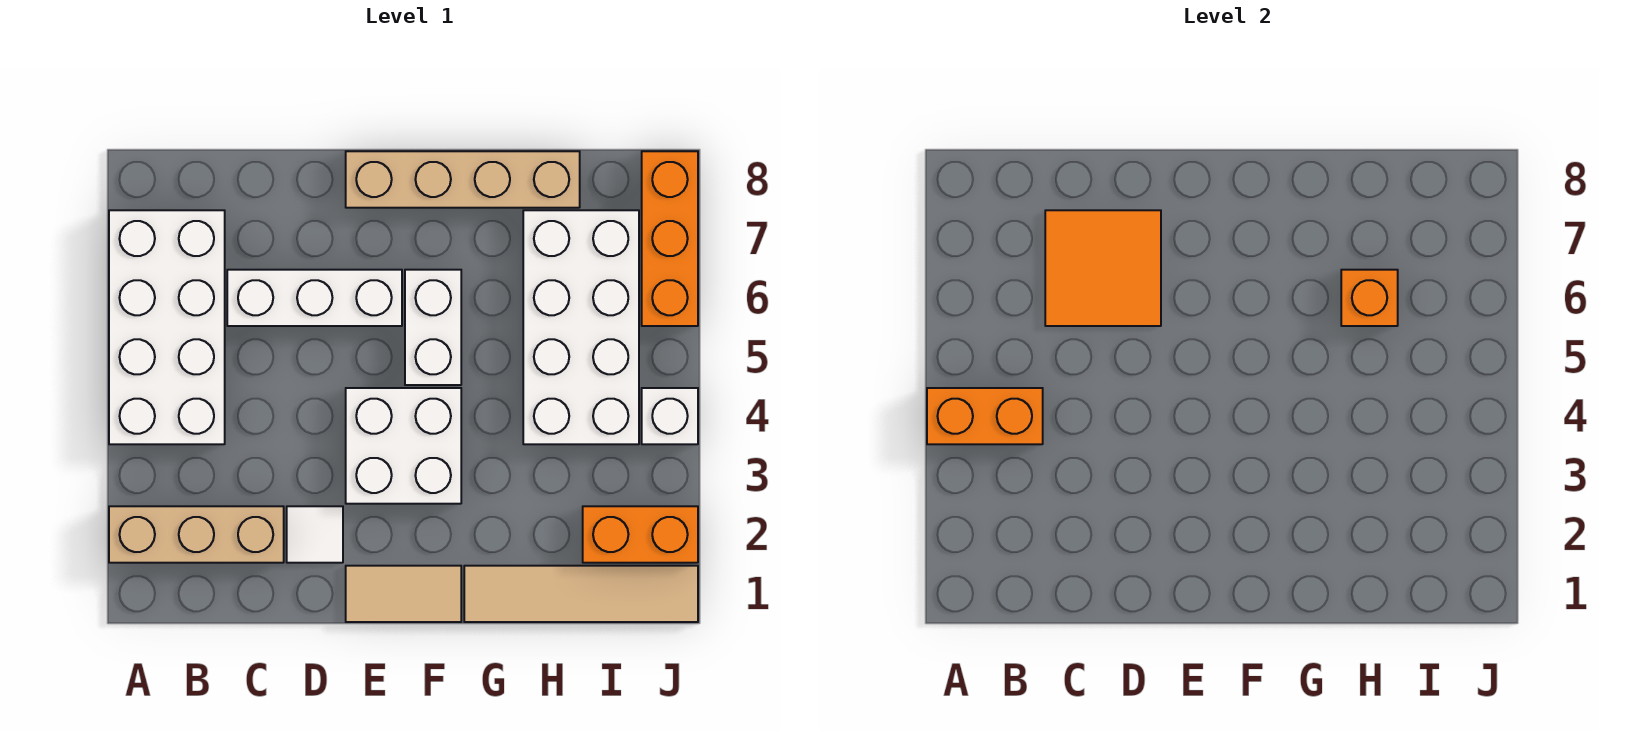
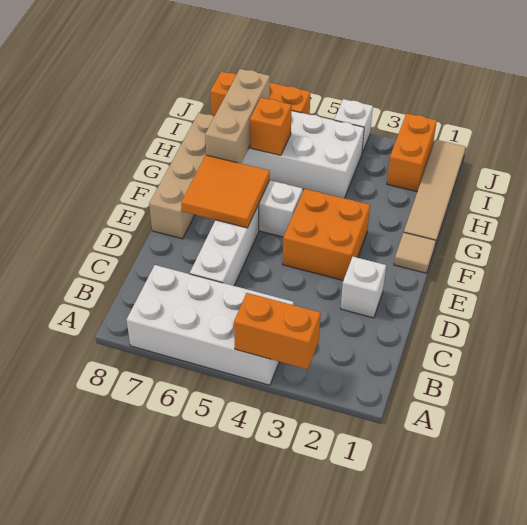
tan brick A2:C2 level 1 -> tan brick G7:I7 level 2
orange brick A4:B4 level 2 -> orange brick A3:A4 level 2
orange tile C6:D7 level 2 -> orange tile E6:F7 level 2
white tile D2 level 1 -> white brick D2 level 1
tan tile E1:F1 level 1 -> tan tile F1 level 1
white brick E3:F4 level 1 -> orange brick E3:F4 level 1

